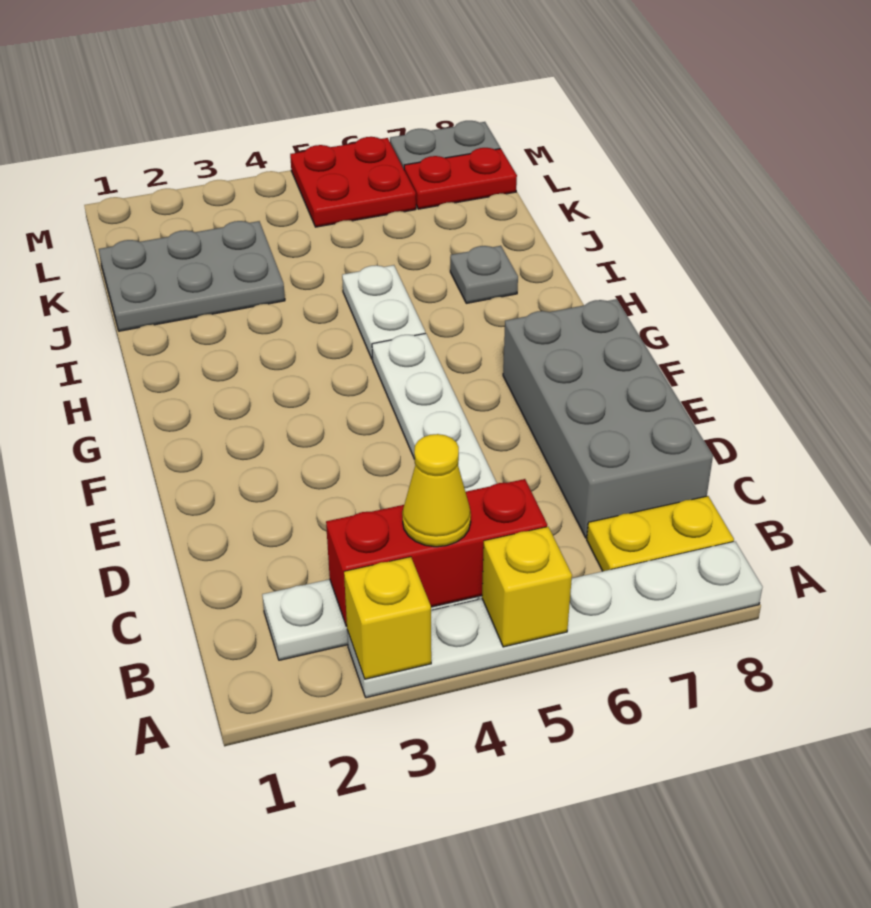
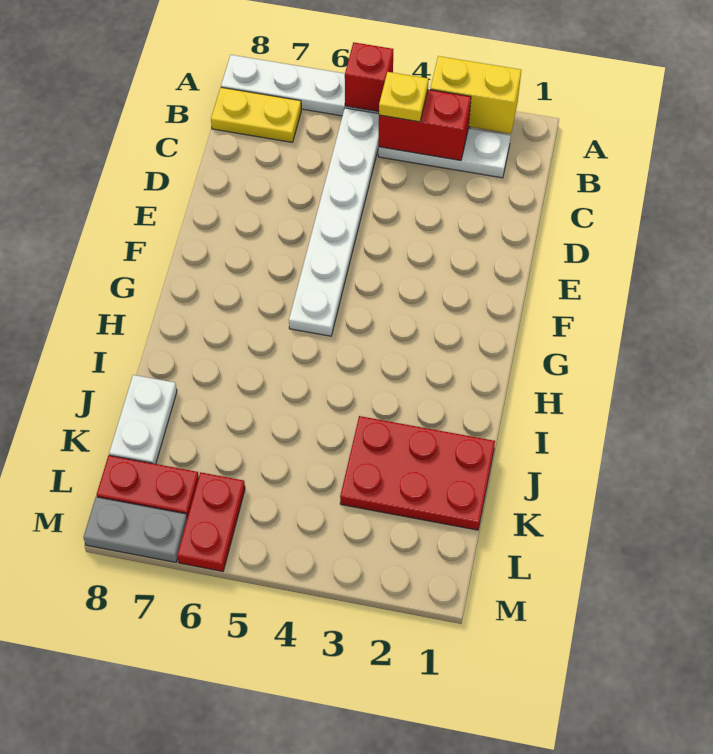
yellow brick A3 level 2 -> yellow brick A2:A3 level 2
yellow brick A5 level 2 -> red brick A5 level 2
red brick B3:B5 level 2 -> red brick B3:B4 level 2
yellow cone B4 level 3 -> yellow plate B4 level 3
grey brick C7:F8 level 1 -> none
white plate H5:I5 level 1 -> white plate J8:K8 level 1
grey plate I7 level 1 -> none
grey plate J1:K3 level 1 -> red plate J1:K3 level 1
red plate L5:M6 level 1 -> red plate L6:M6 level 1

